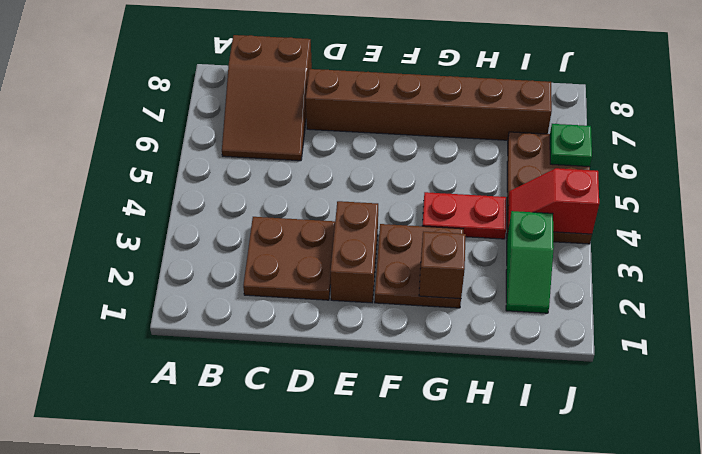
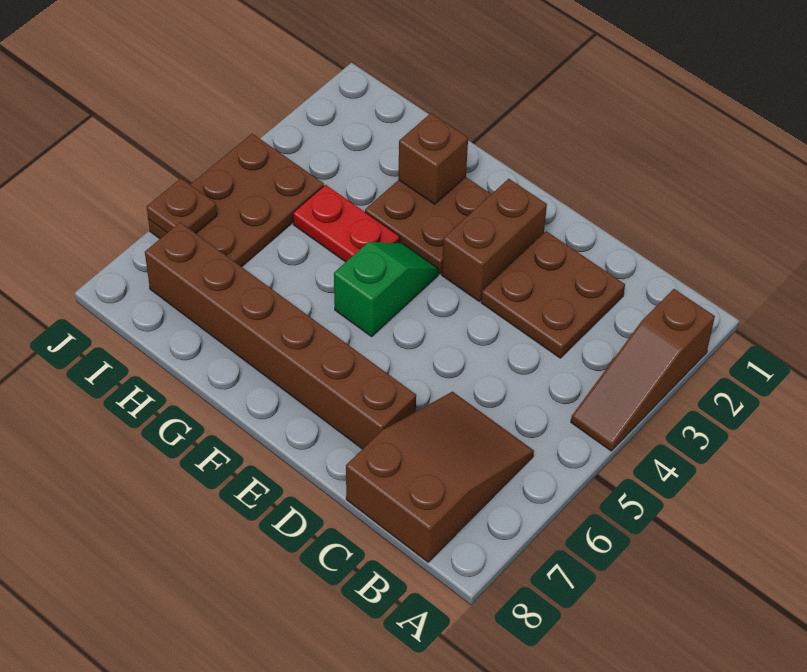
none -> brown slope A2:A4 level 1 top 2
green slope I2:I3 level 1 top 3 -> green slope F4:F5 level 1 top 5
red slope I4:J4 level 2 top J -> none
green plate J6 level 2 -> brown plate J6 level 2

